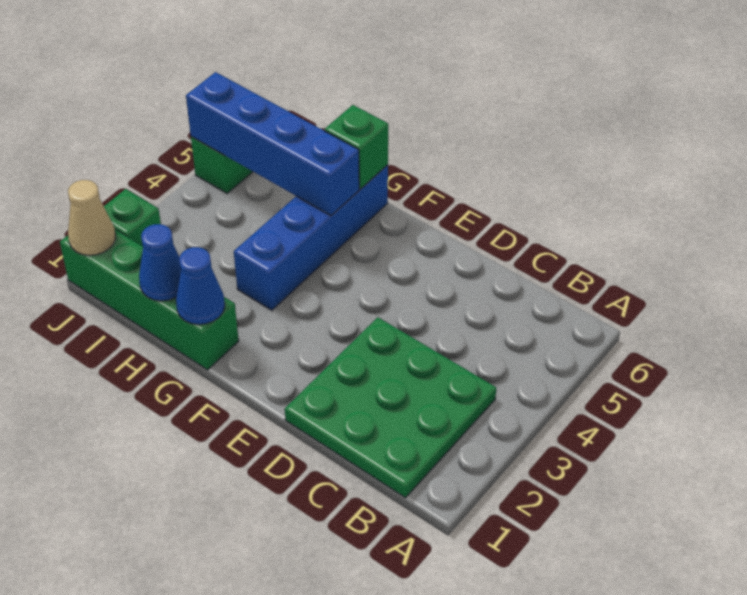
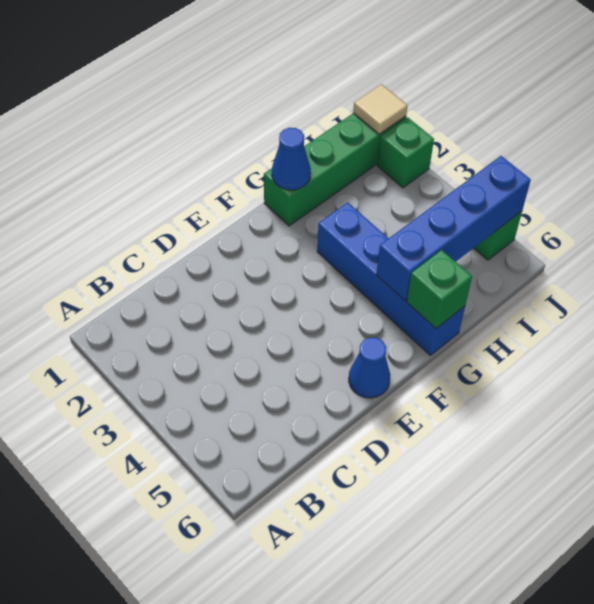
green plate B1:D3 level 1 -> none
blue cone H1 level 2 -> blue cone E6 level 1
tan cone J1 level 2 -> tan tile J1 level 2

